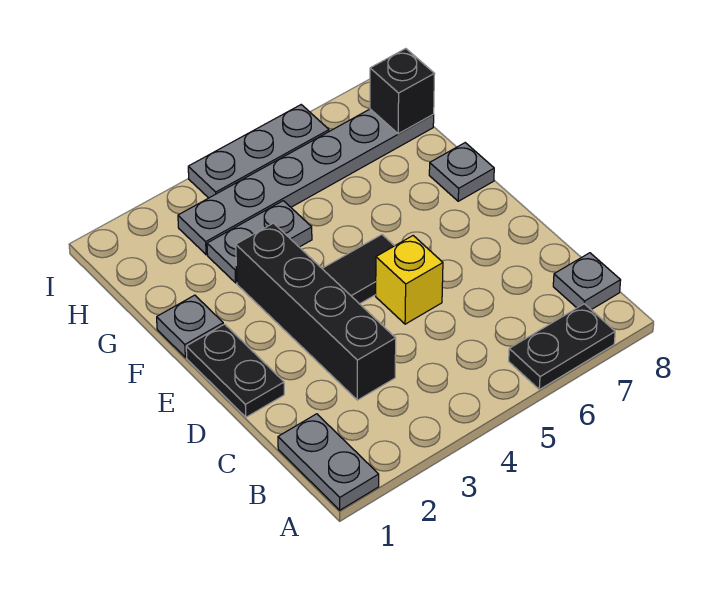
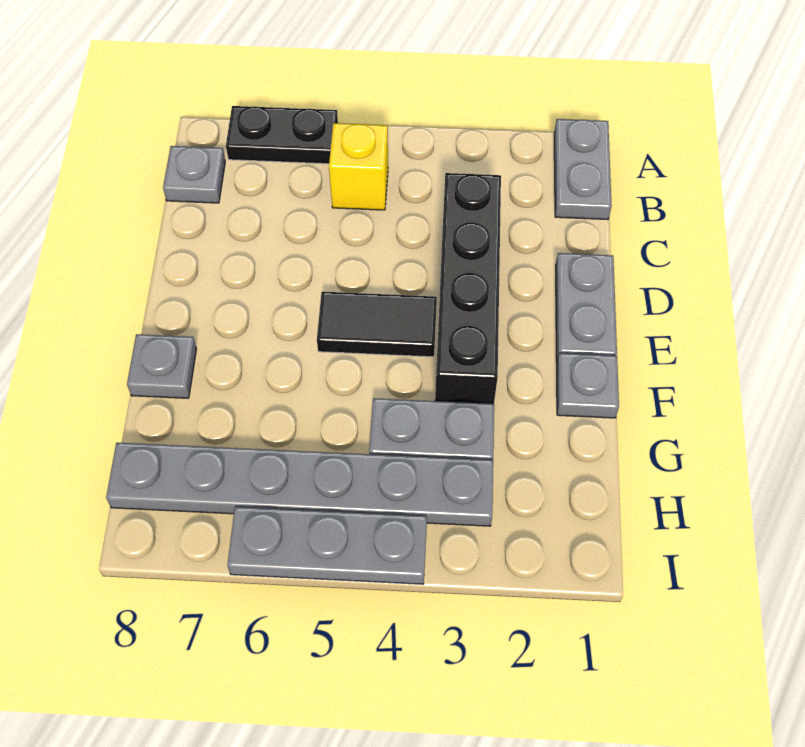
black plate D1:E1 level 1 -> grey plate D1:E1 level 1
yellow brick D5 level 1 -> yellow brick B5 level 1
black brick H8 level 2 -> none

